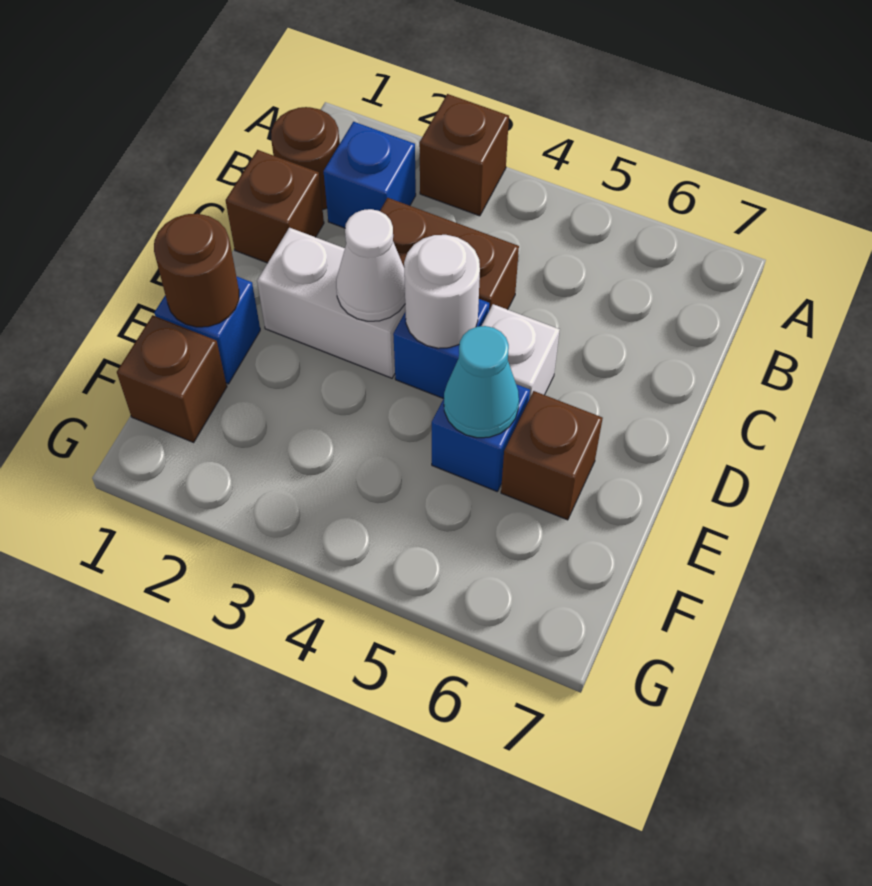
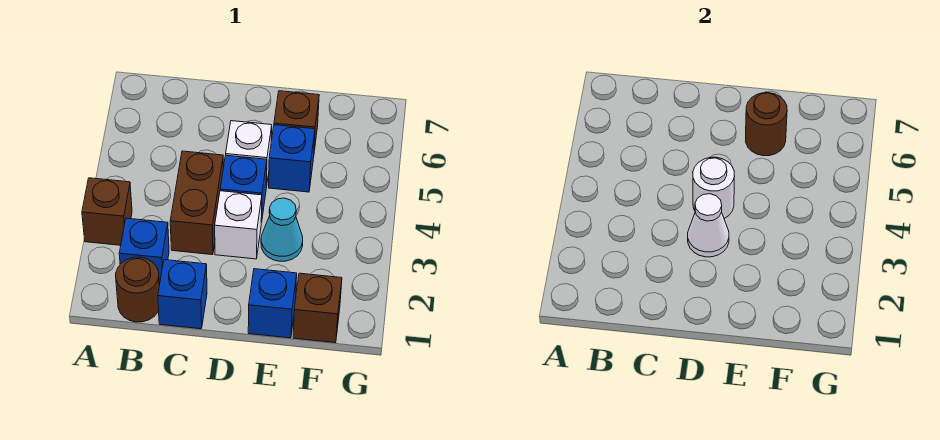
brown brick C1 level 1 -> blue brick C1 level 1
white brick D2:D3 level 1 -> white brick D3 level 1
brown round brick E1 level 2 -> brown round brick E6 level 2
cyan cone E5 level 2 -> cyan cone E3 level 1

